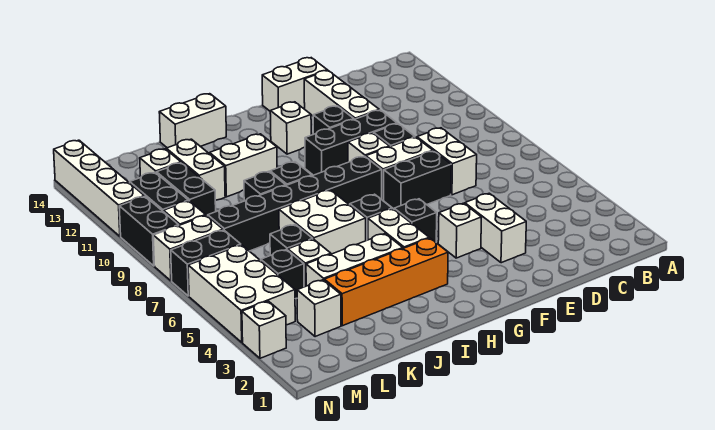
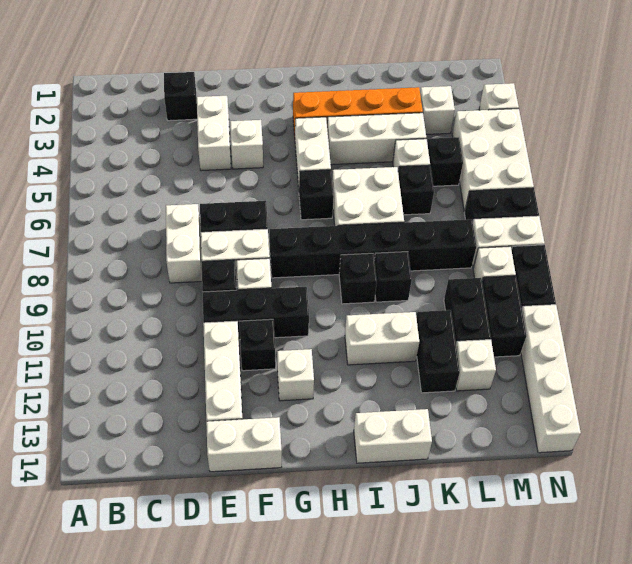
black brick G5 level 1 -> black brick D2 level 1
white brick K11:K12 level 1 -> black brick K11:K12 level 1

